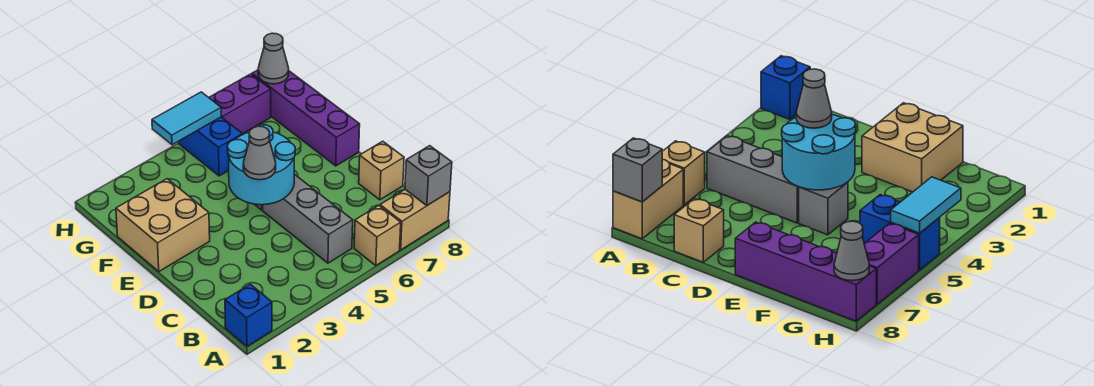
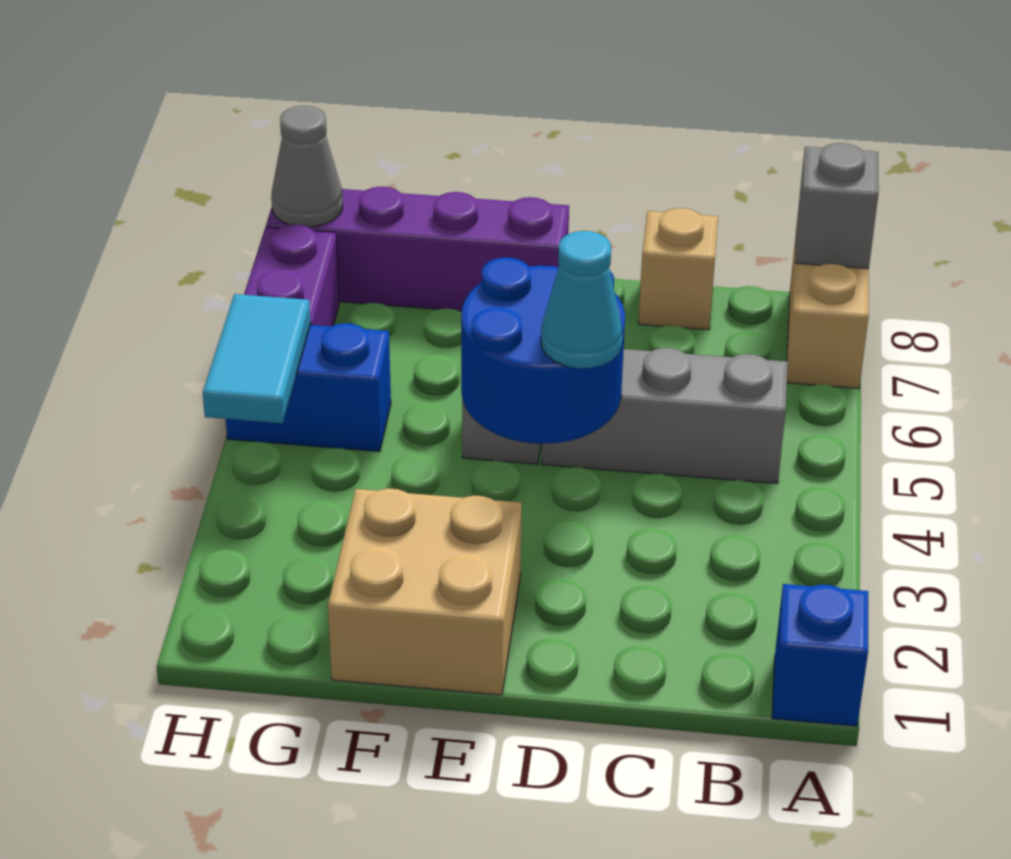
tan brick A6 level 1 -> none
cyan round brick D4:E5 level 2 -> blue round brick D4:E5 level 2
grey cone D4 level 3 -> cyan cone D4 level 3

